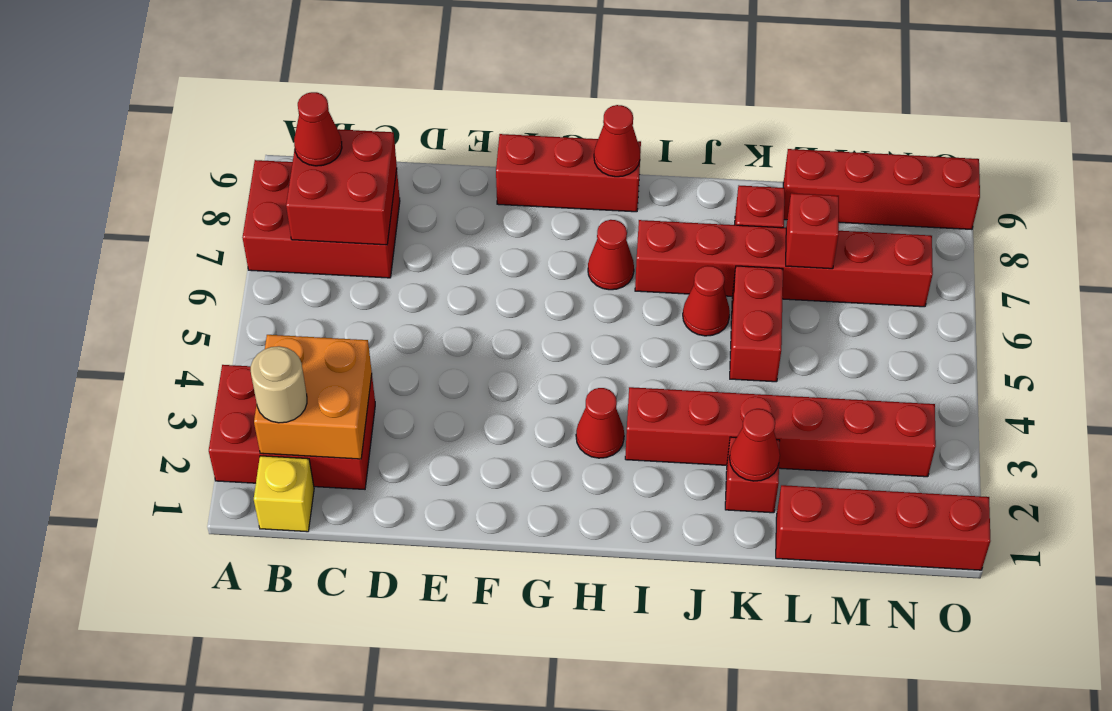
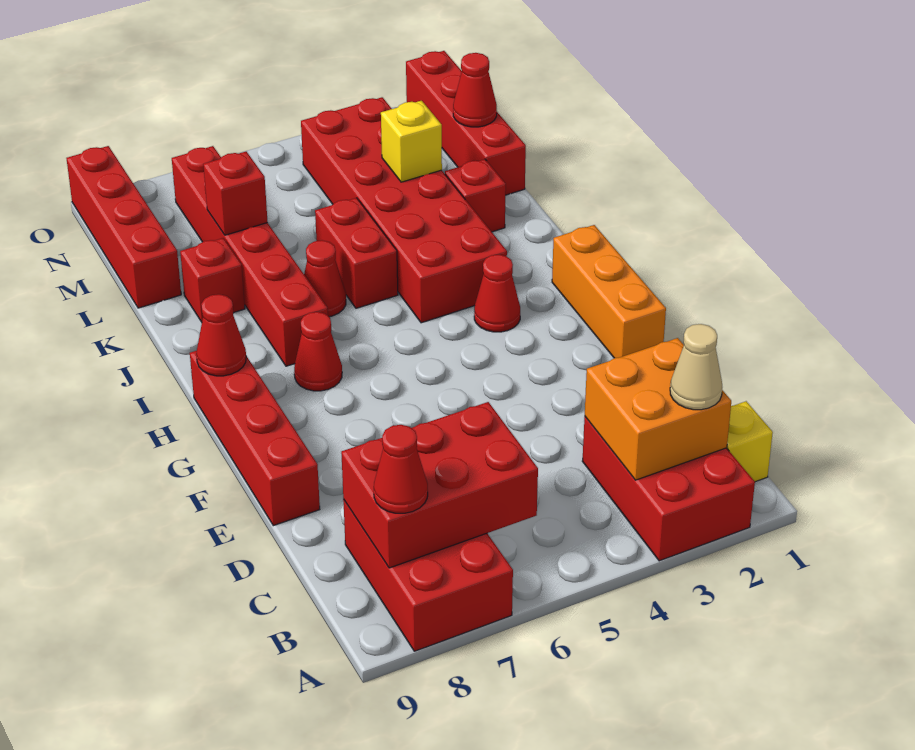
tan round brick B2 level 3 -> tan cone B2 level 3
red brick B7:C8 level 2 -> red brick B6:C8 level 2
none -> orange brick F1:H1 level 1
red brick F9:H9 level 1 -> red brick E9:H9 level 1
red brick I3:N3 level 1 -> red brick I3:N4 level 1
red cone K2 level 2 -> red cone M1 level 2
red brick K5:K6 level 1 -> red brick J5:K5 level 1
none -> yellow brick L3 level 2

